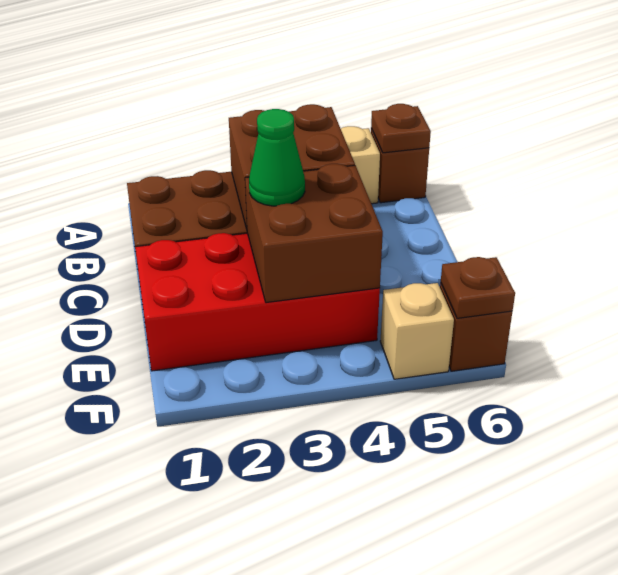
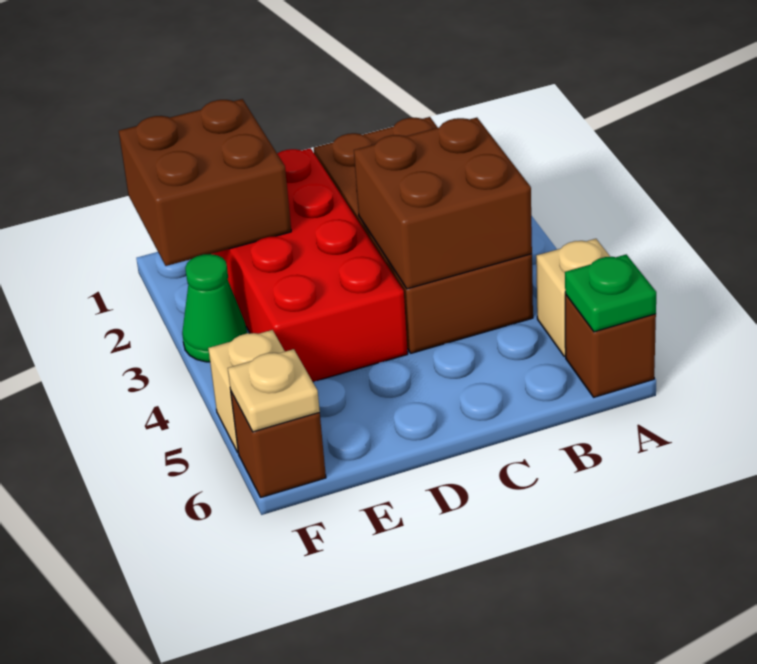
brown plate A6 level 2 -> green plate A6 level 2
brown brick D3:E4 level 2 -> brown brick E1:F2 level 2
green cone D3 level 3 -> green cone F3 level 1
brown plate F6 level 2 -> tan plate F6 level 2

